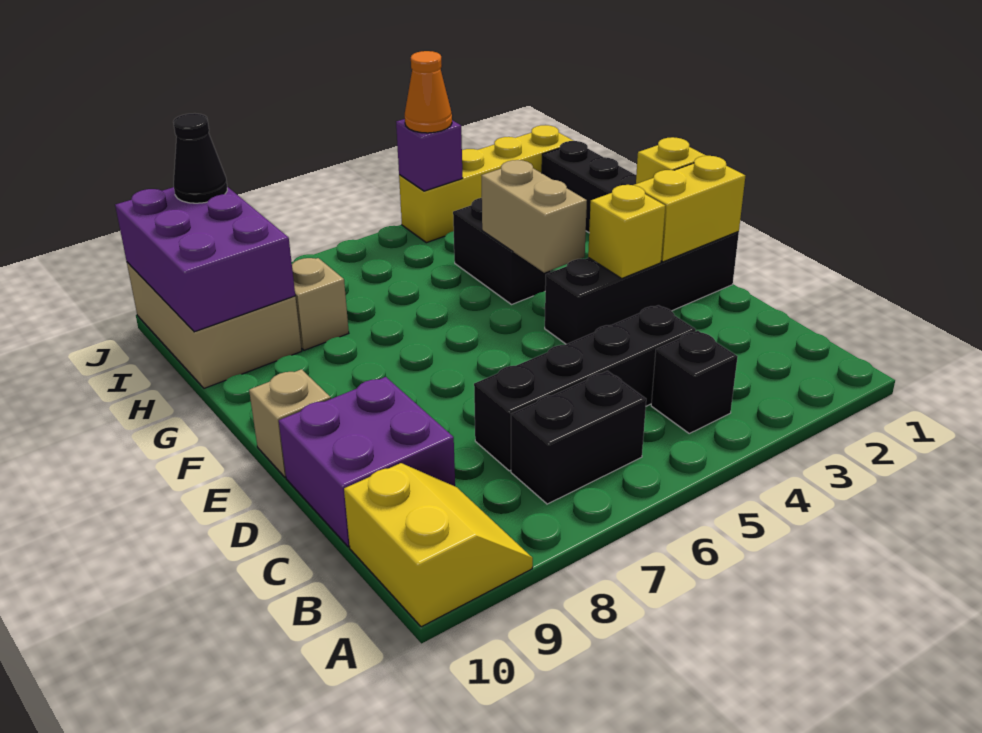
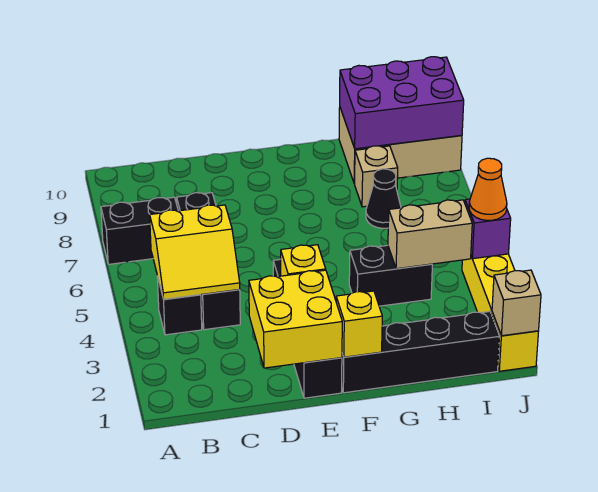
yellow slope A9:B10 level 1 top 10 -> yellow slope B4:C5 level 2 top 5
black brick B6:B7 level 1 -> black brick A7:B7 level 1
purple brick C9:D10 level 1 -> none
yellow brick E1:E2 level 2 -> yellow brick D1:E2 level 2
tan brick E10 level 1 -> tan brick J1 level 2
tan brick F4:G4 level 2 -> tan brick H4:I4 level 2
black cone J9 level 3 -> black cone H7 level 1

